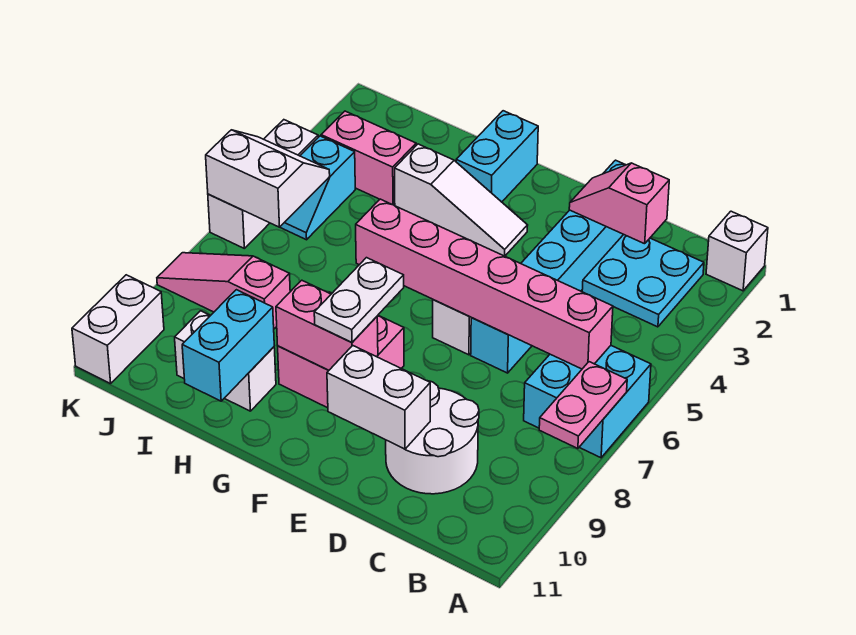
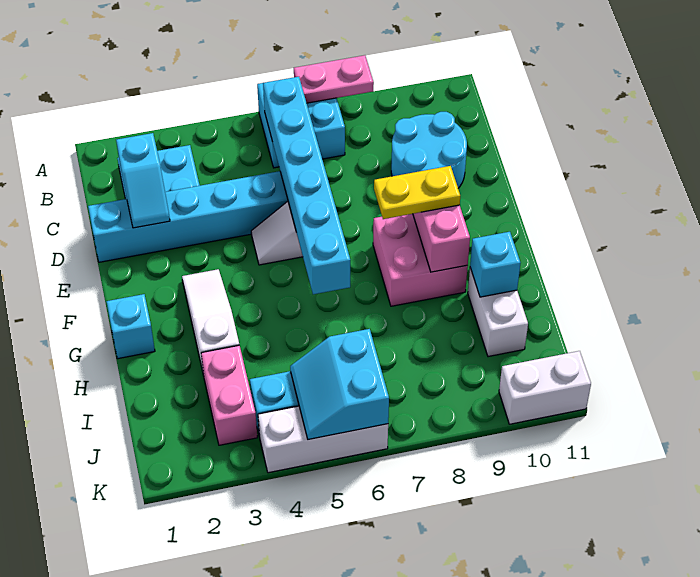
white brick A1 level 1 -> none
pink brick B6:G6 level 2 -> cyan brick B6:G6 level 2
pink slope C2:D2 level 2 top C -> cyan slope C2:D2 level 2 top C
white round brick C9:D10 level 1 -> cyan round brick C9:D10 level 1
white brick D10:E10 level 2 -> none
white plate F8:F9 level 3 -> yellow plate F8:F9 level 3
cyan brick G1:G2 level 1 -> cyan brick G1 level 1
cyan brick H10:H11 level 2 -> cyan brick H10 level 2
pink slope I8:K8 level 1 top I -> none
white slope J5:K6 level 2 top 6 -> cyan slope J5:K6 level 2 top 6

